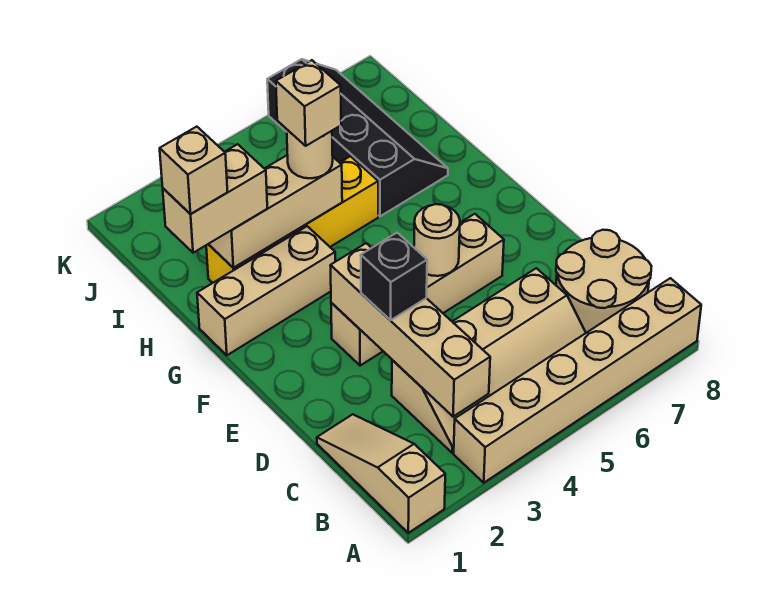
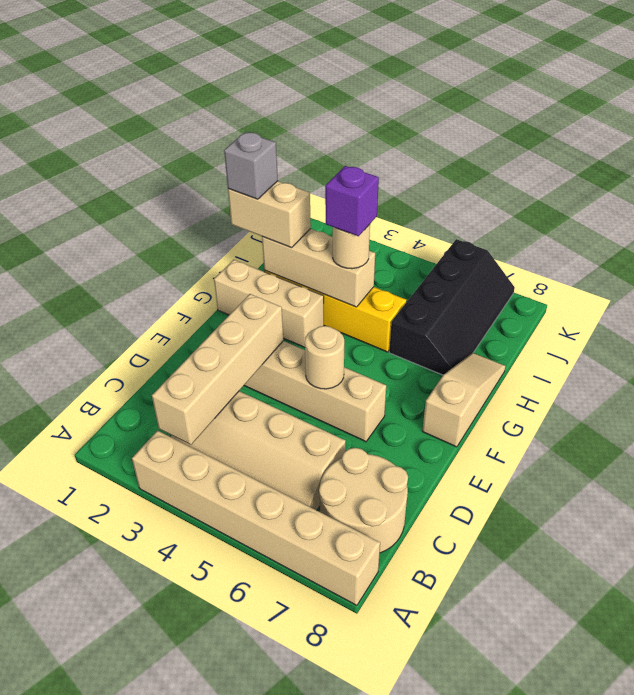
tan slope A1:C1 level 1 top A -> tan slope F8:H8 level 1 top F
black brick D3 level 3 -> none
tan brick H1 level 4 -> grey brick H1 level 4
tan brick H4 level 4 -> purple brick H4 level 4

